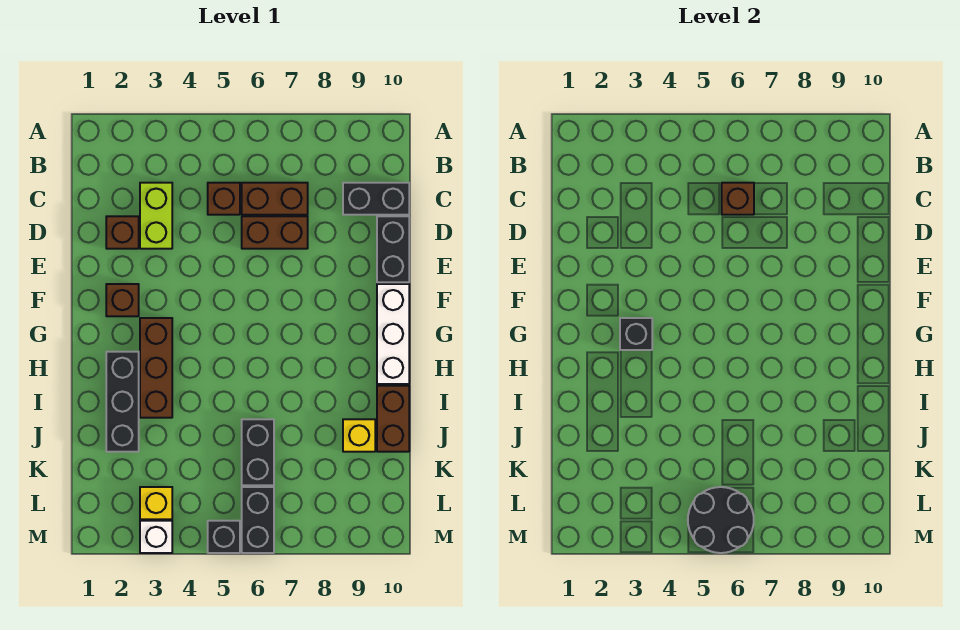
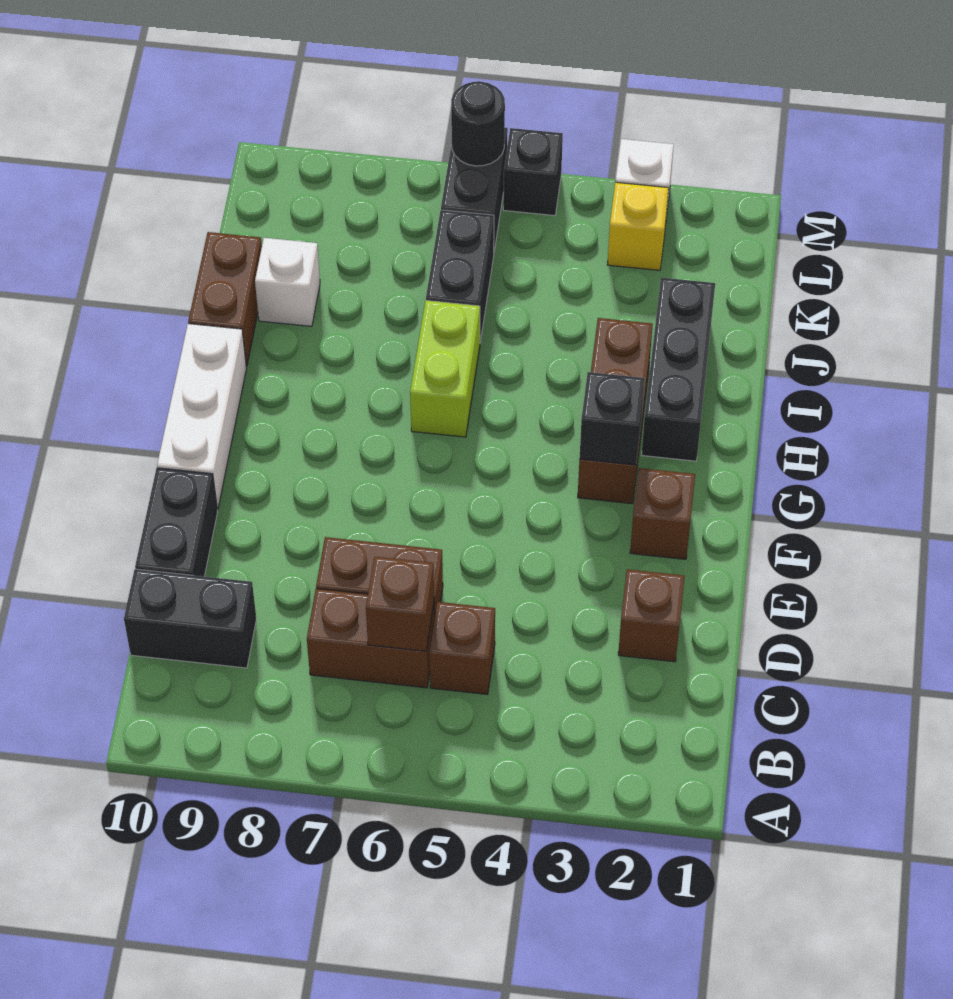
lime brick C3:D3 level 1 -> lime brick H6:I6 level 1
yellow brick J9 level 1 -> white brick J9 level 1
black round brick L5:M6 level 2 -> black round brick M6 level 2

